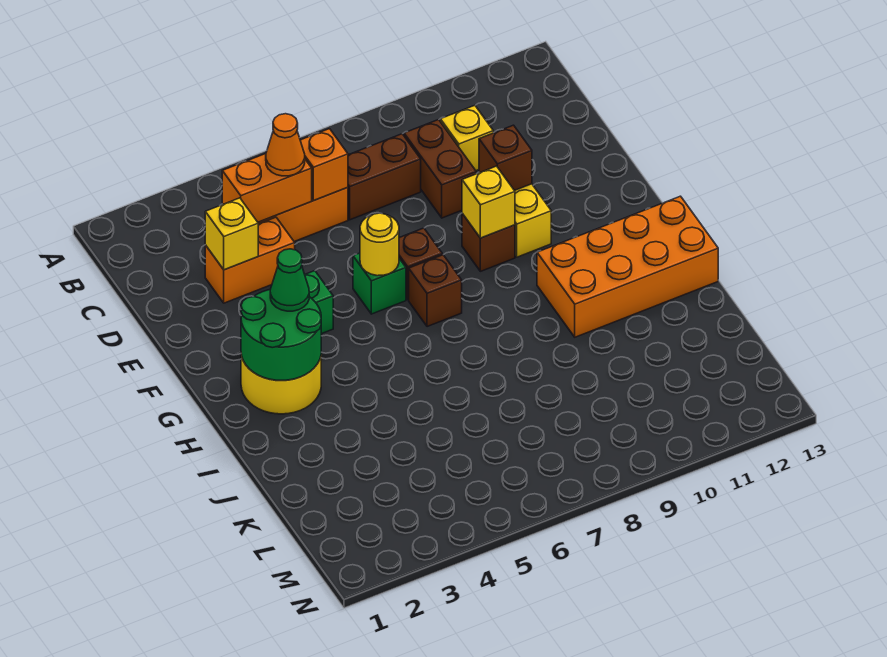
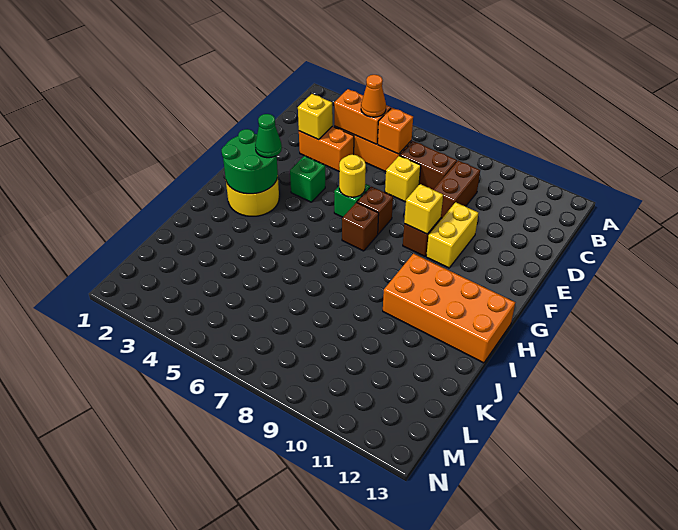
yellow brick C10 level 1 -> yellow brick D7 level 1
brown brick E10 level 2 -> none

